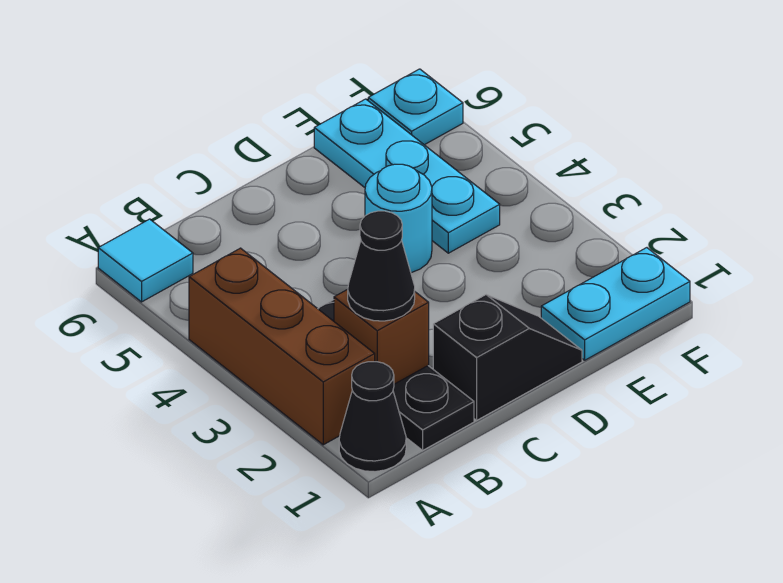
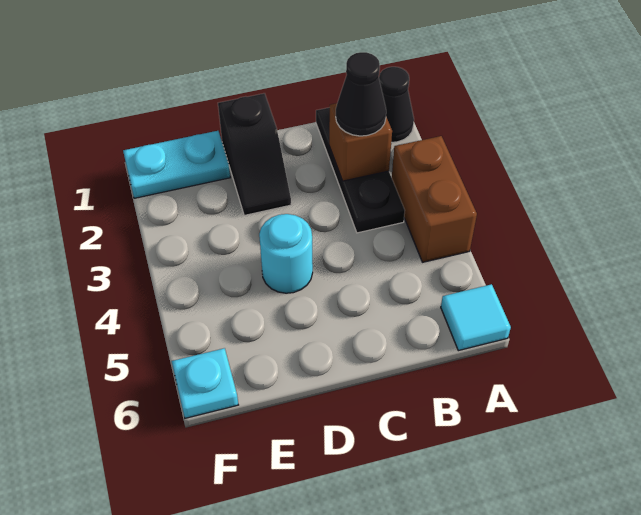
brown brick A2:A4 level 1 -> brown brick A3:A4 level 1
black slope C1:D1 level 1 top C -> black slope D1:D2 level 1 top 1
cyan plate E4:E6 level 1 -> none

